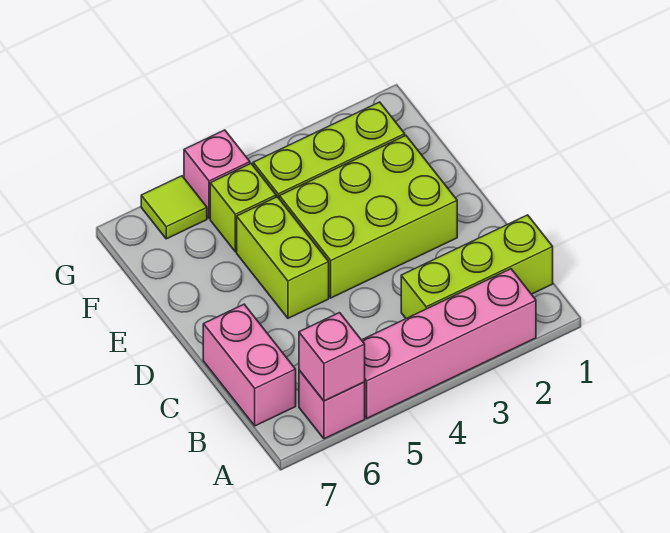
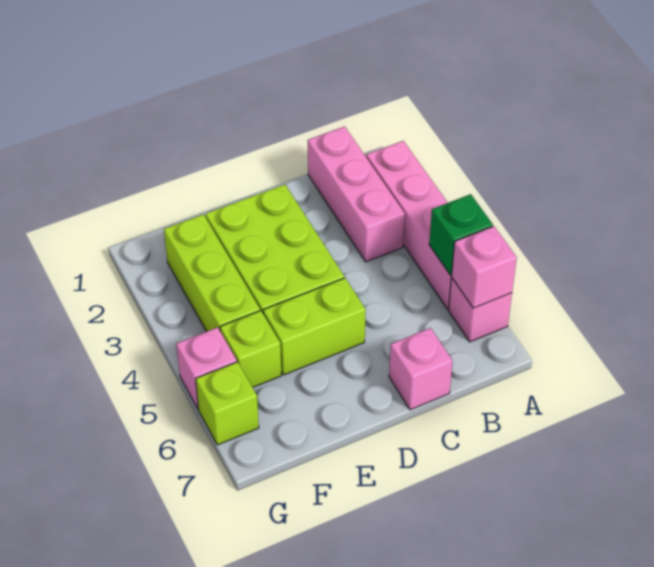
none -> green brick A5 level 2
lime brick B1:B3 level 1 -> pink brick B1:B3 level 1
pink brick B7:C7 level 1 -> pink brick C7 level 1
lime tile G6 level 1 -> lime brick G6 level 1

